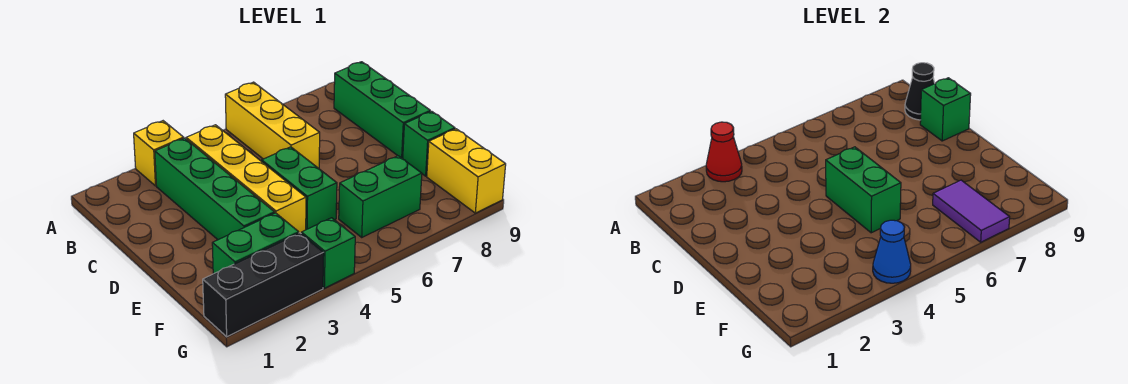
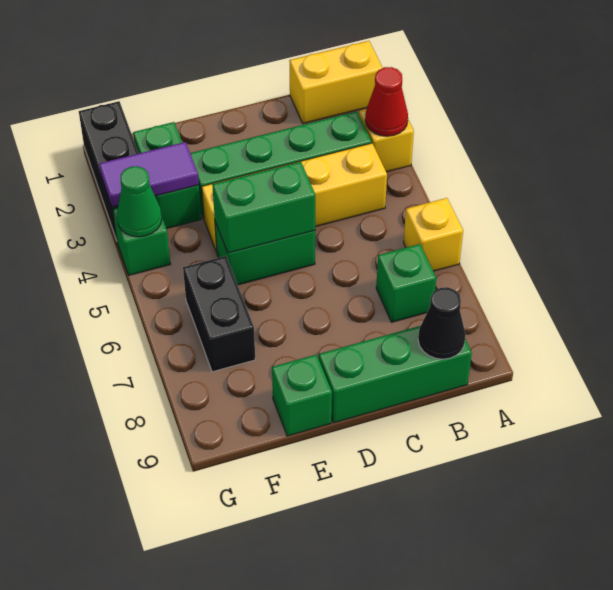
yellow brick A6:C6 level 1 -> yellow brick A6 level 1
green brick C9 level 2 -> green brick B7 level 1
green brick F6:F7 level 1 -> black brick F6:F7 level 1
purple tile F7:G7 level 2 -> purple tile F3:G3 level 2
yellow brick F9:G9 level 1 -> yellow brick A1:B1 level 1
blue cone G4 level 2 -> green cone G4 level 2

